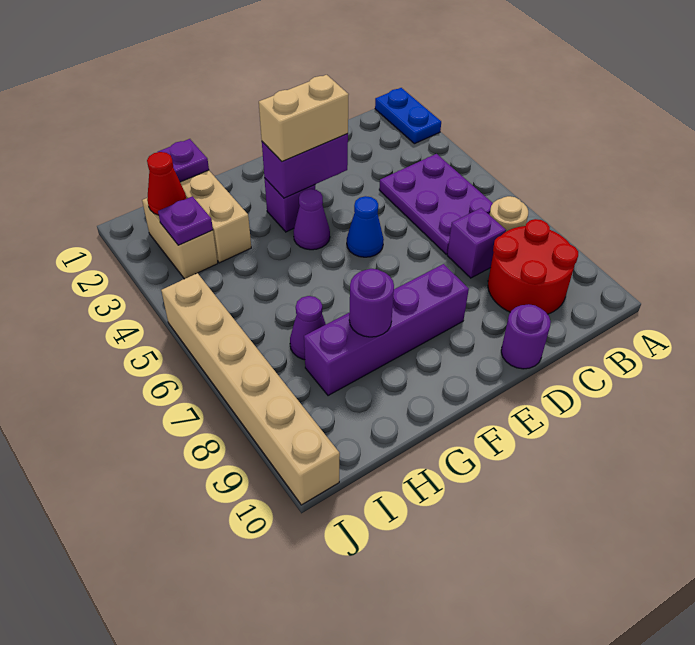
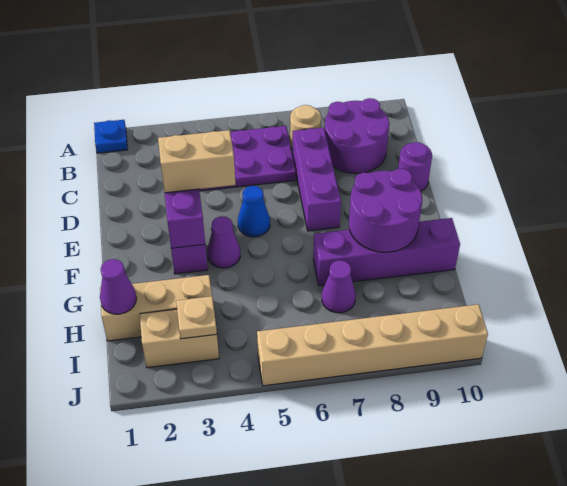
blue plate A1:A2 level 1 -> blue plate A1 level 1
red round brick B8:C9 level 1 -> purple round brick B8:C9 level 1
purple brick C7 level 1 -> purple brick C7:E7 level 1
tan brick E3:F3 level 3 -> tan brick E3:E4 level 3
purple brick E8:H8 level 1 -> purple brick G7:G10 level 1
purple round brick G8 level 2 -> purple round brick F8:G9 level 2
purple plate H1 level 2 -> purple cone H1 level 2
red cone I2 level 2 -> none
purple plate I3 level 2 -> tan plate I3 level 2

